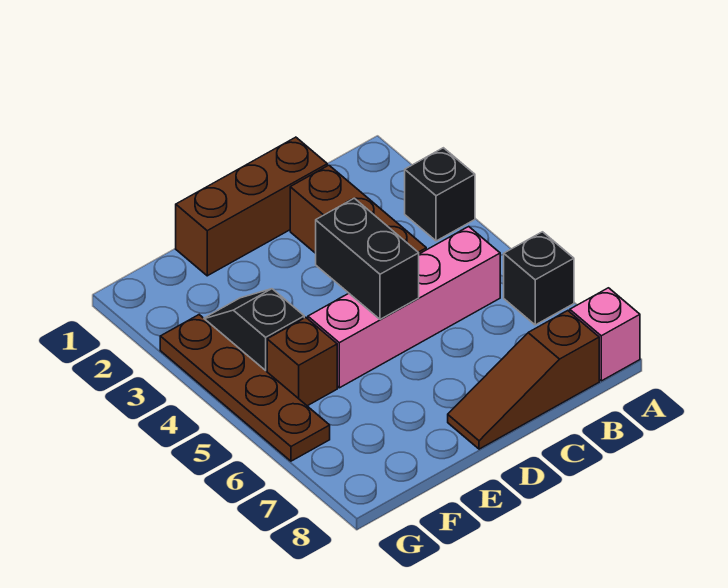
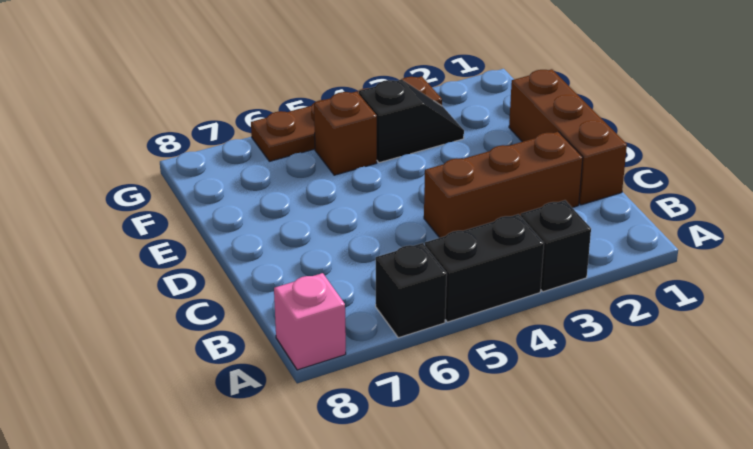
pink brick B5:E5 level 1 -> none
brown slope B8:D8 level 1 top B -> none
black brick D4:D5 level 2 -> black brick A4:A5 level 1

